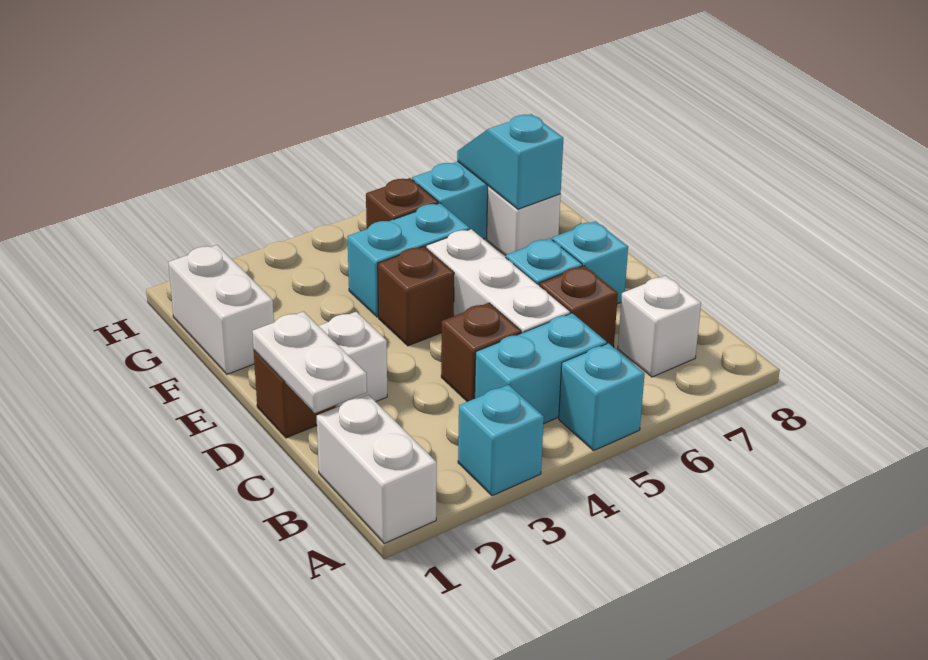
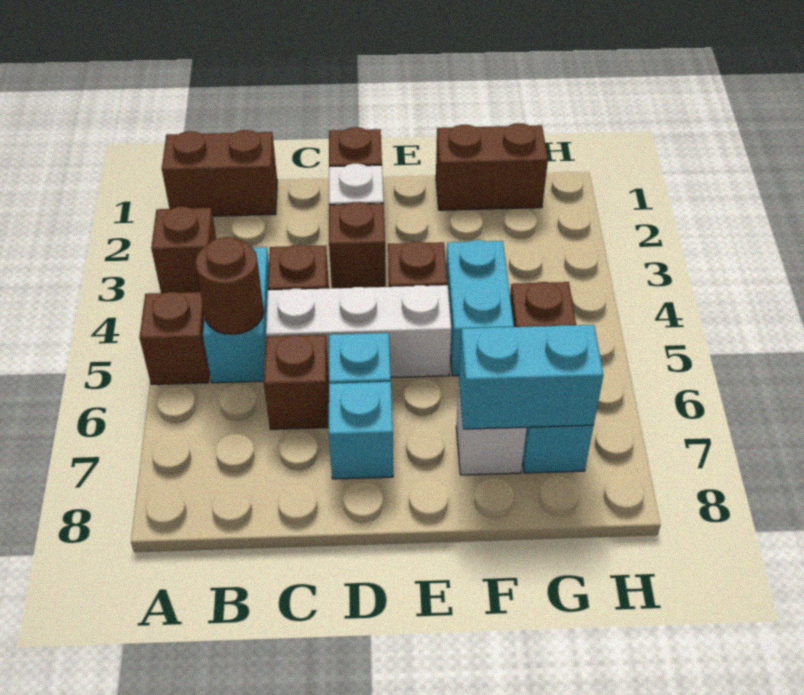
white brick A1:B1 level 1 -> brown brick A1:B1 level 1
cyan brick A3 level 1 -> brown brick A3 level 1
cyan brick A5 level 1 -> brown brick A5 level 1
none -> brown round brick B5 level 2
white brick B7 level 1 -> none
white plate C1:D1 level 2 -> none
none -> brown brick D3 level 1
white brick F1:G1 level 1 -> brown brick F1:G1 level 1
cyan slope F7:G7 level 2 top F -> cyan brick F7:G7 level 2

